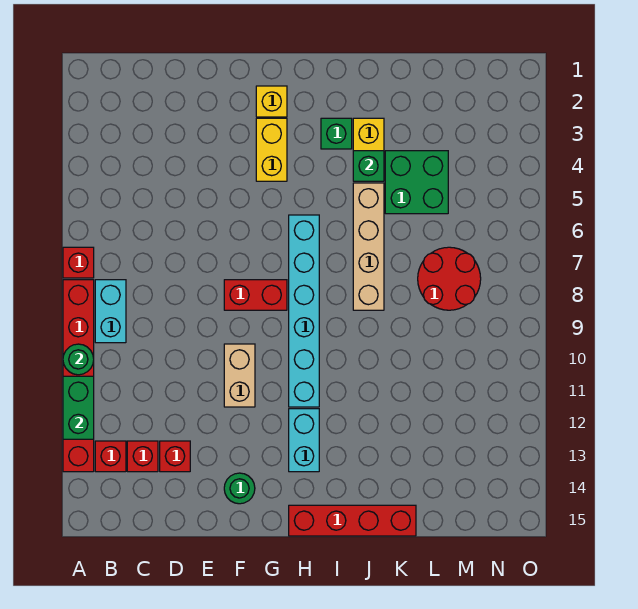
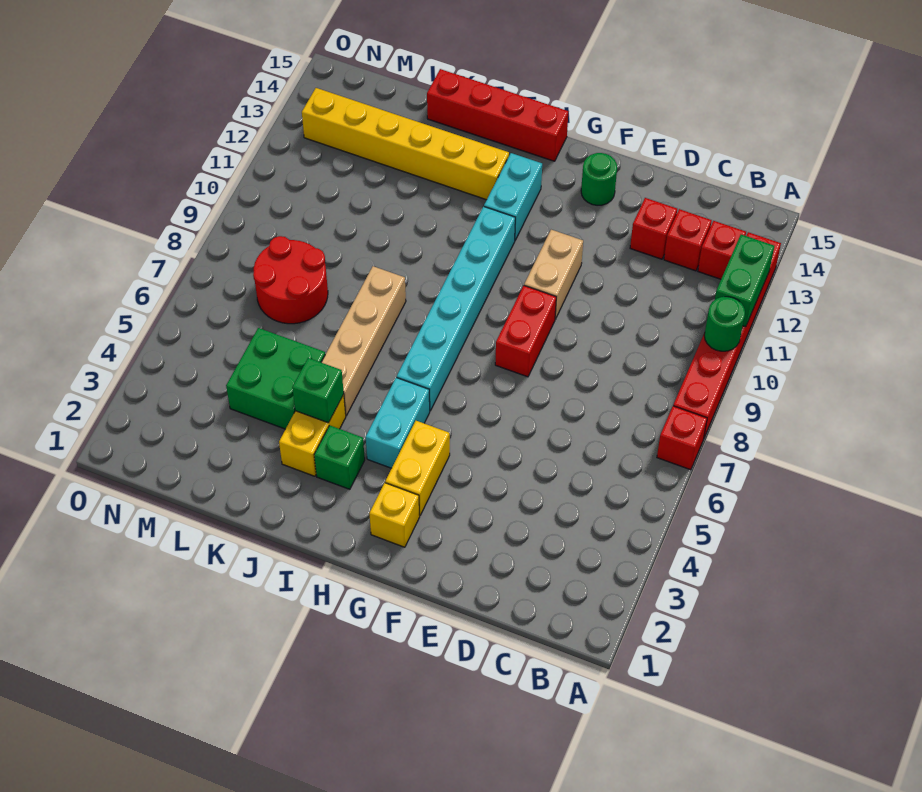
cyan brick B8:B9 level 1 -> cyan brick H4:H5 level 1
red brick F8:G8 level 1 -> red brick F8:F9 level 1
none -> yellow brick I13:N13 level 1

